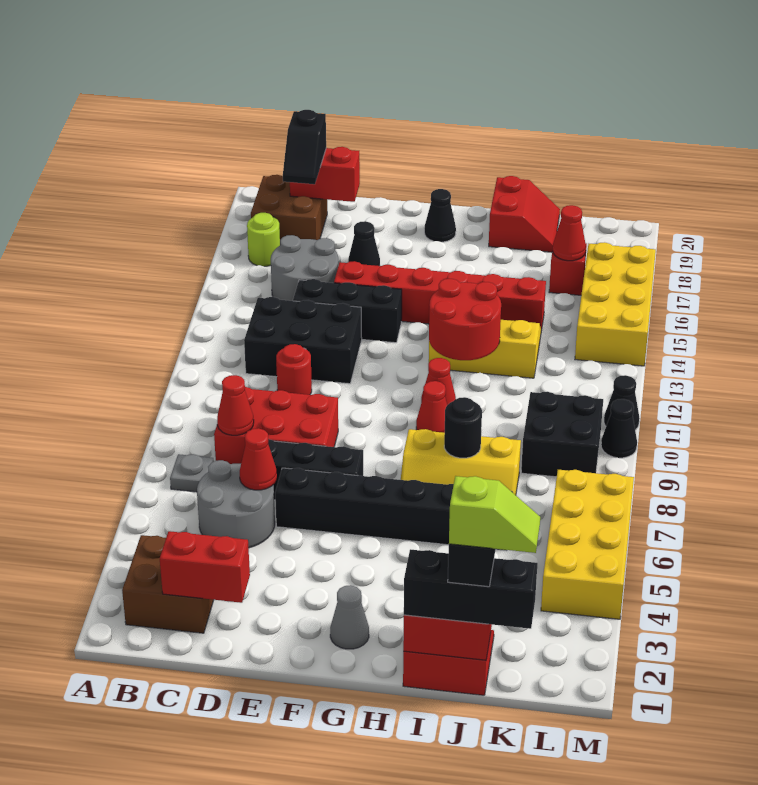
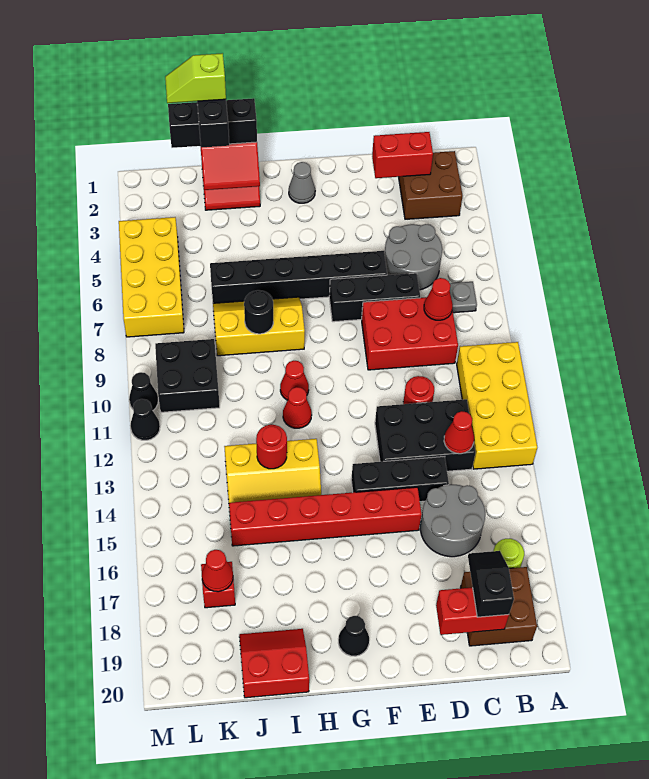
red cone D6 level 2 -> red cone C13 level 2
black cone E17 level 1 -> none
red round brick H12:I13 level 2 -> red round brick I13 level 2
red slope I19:J20 level 1 top I -> red slope I19:J20 level 1 top 20
yellow brick L14:M17 level 1 -> yellow brick A10:B13 level 1

